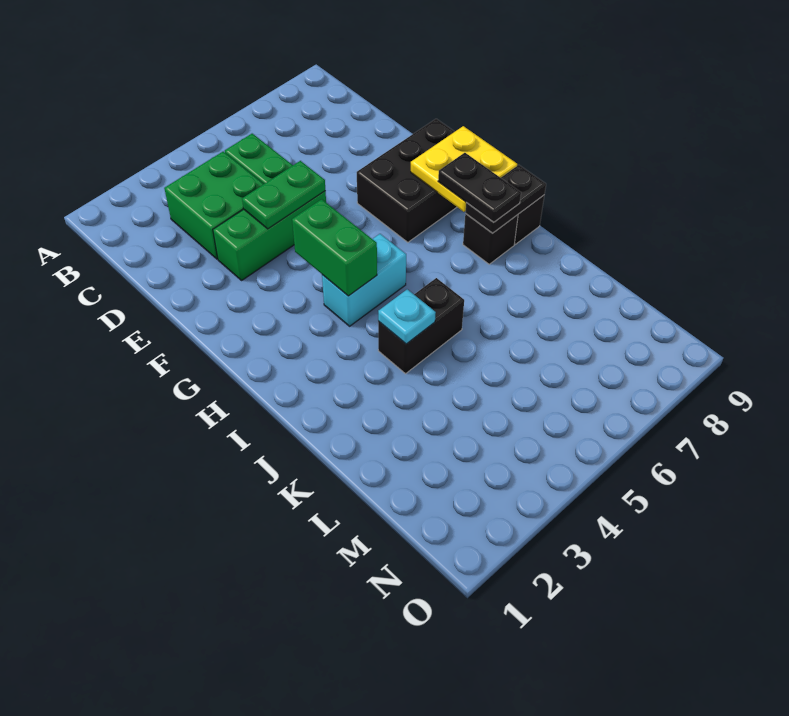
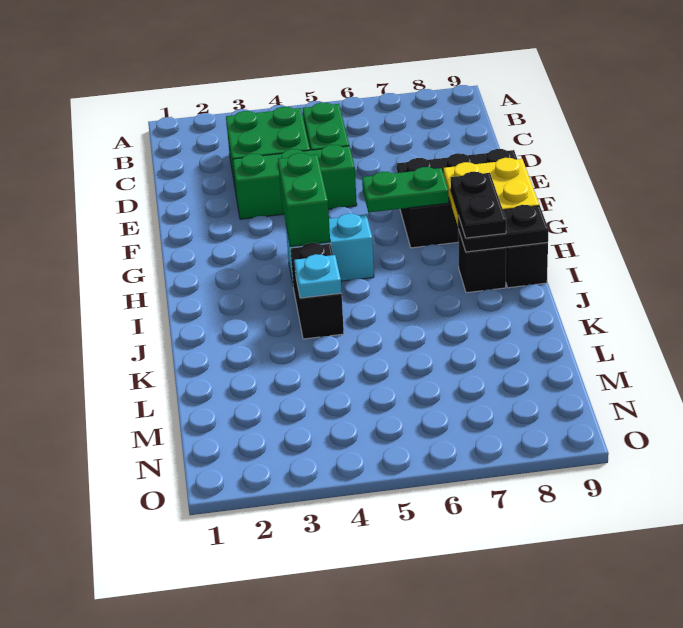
green plate E4:E5 level 2 -> green plate G6:G7 level 2
black brick J4:J5 level 1 -> black brick I4:J4 level 1

